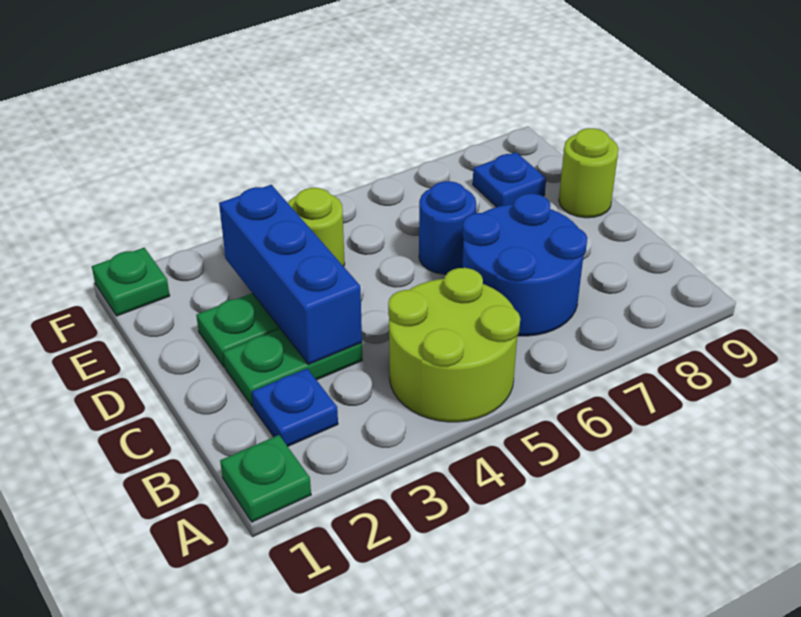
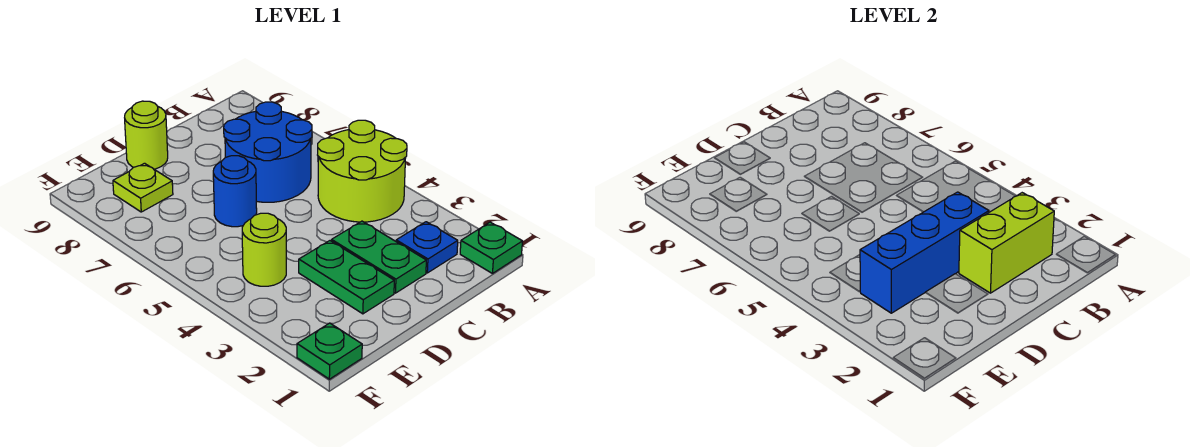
none -> lime brick B2:C2 level 2
blue plate E8 level 1 -> lime plate E8 level 1

